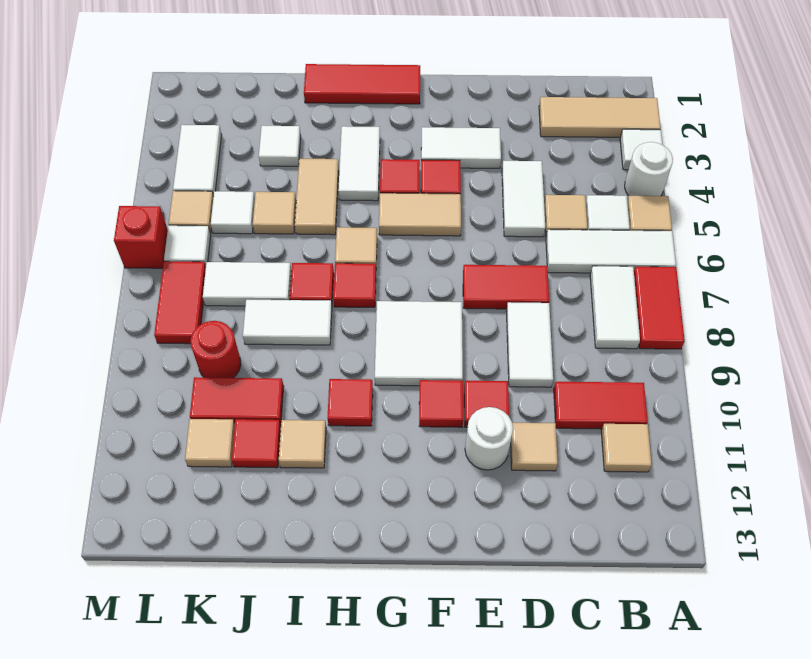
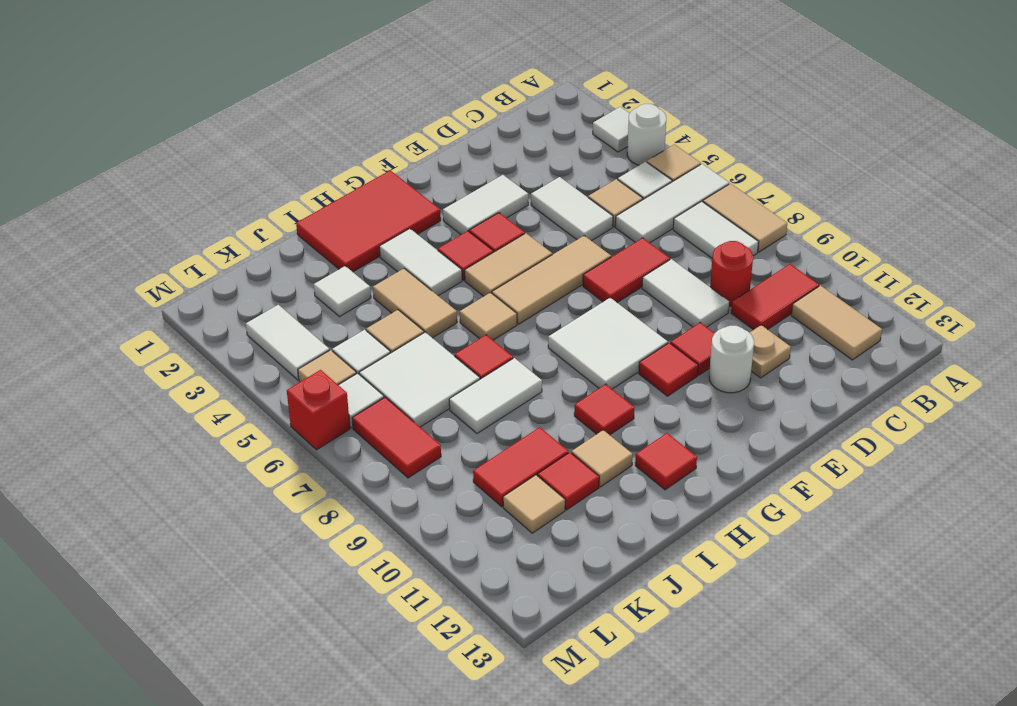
tan tile A2:C2 level 1 -> tan tile E6:G6 level 1
red tile A7:A8 level 1 -> tan tile A7:A8 level 1
tan tile B11 level 1 -> tan tile B11:B12 level 1
tan tile D11 level 1 -> tan plate D11 level 1
red tile G1:I1 level 1 -> red tile G1:I2 level 1
red tile H7 level 1 -> red tile H12 level 1
white tile J7:K7 level 1 -> white tile J6:K7 level 1
red round brick K9 level 1 -> red round brick C9 level 1

